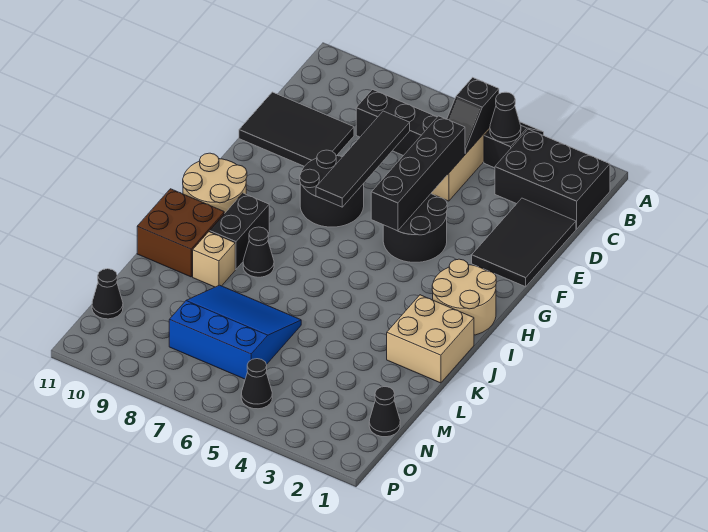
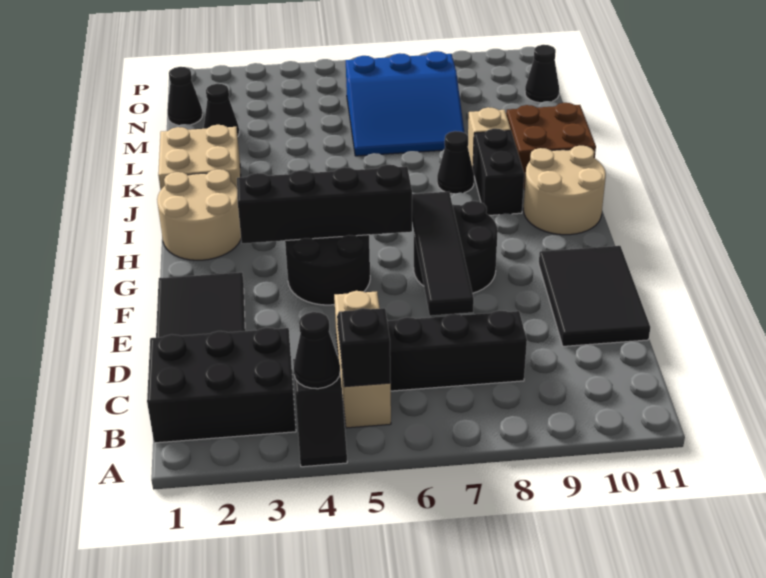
black brick D5:G5 level 2 -> black brick G3:G6 level 2
black tile D9:E11 level 1 -> black tile D10:F11 level 1
black cone O5 level 1 -> black cone M2 level 1

